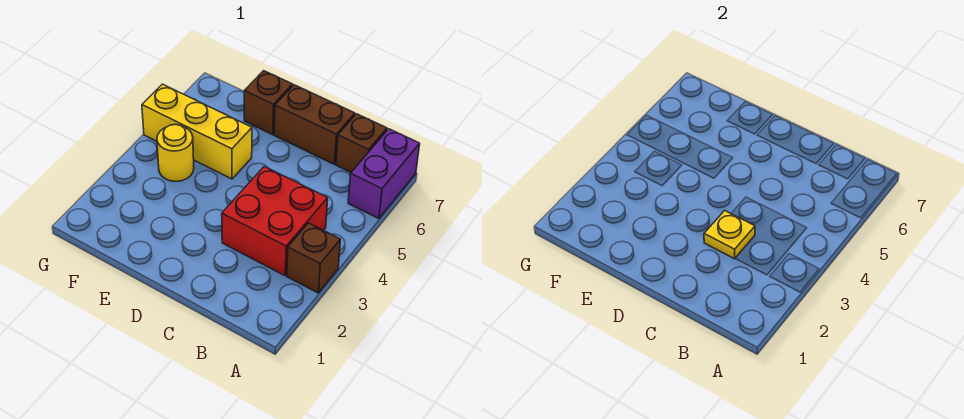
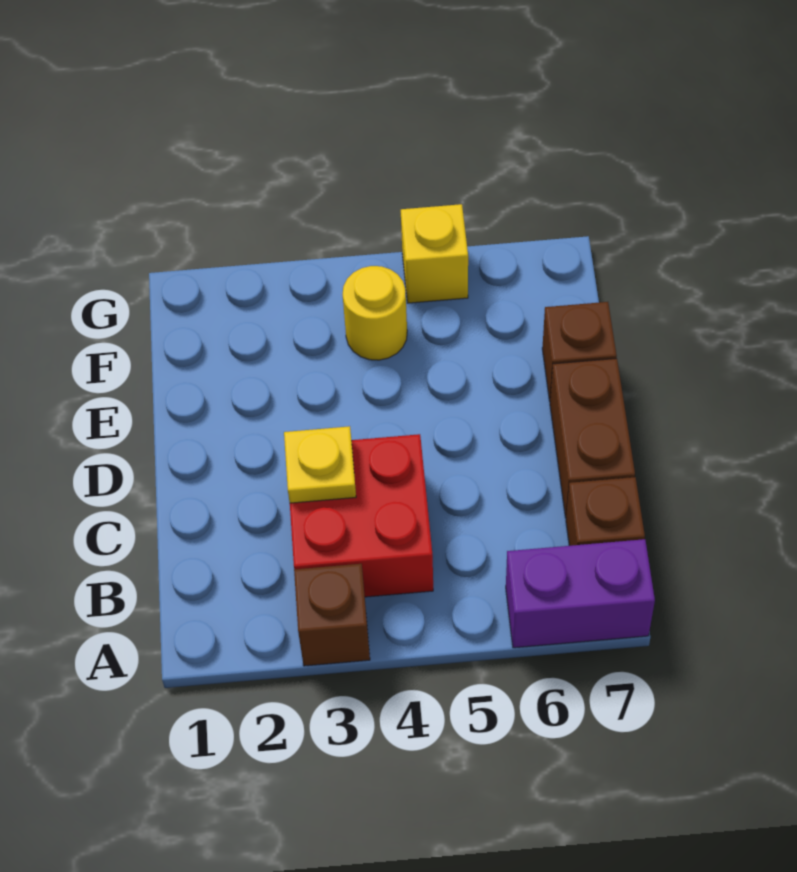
yellow brick E5:G5 level 1 -> yellow brick G5 level 1

